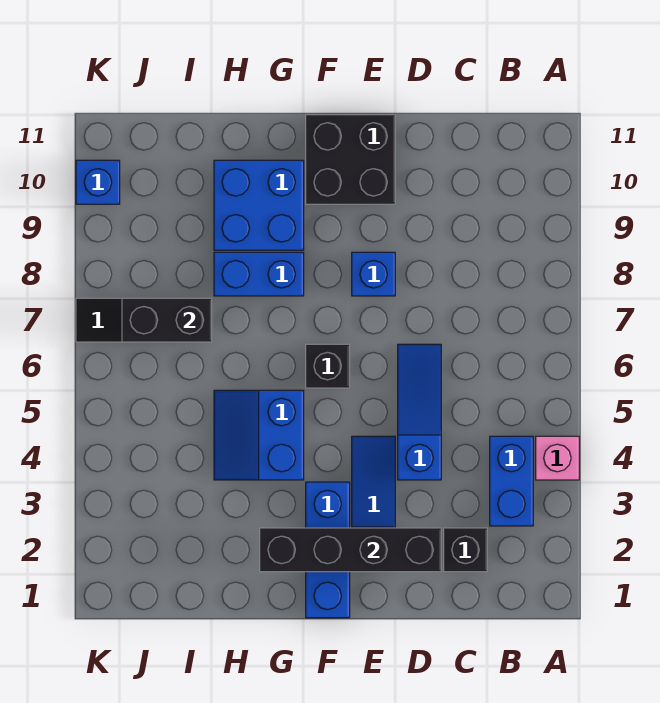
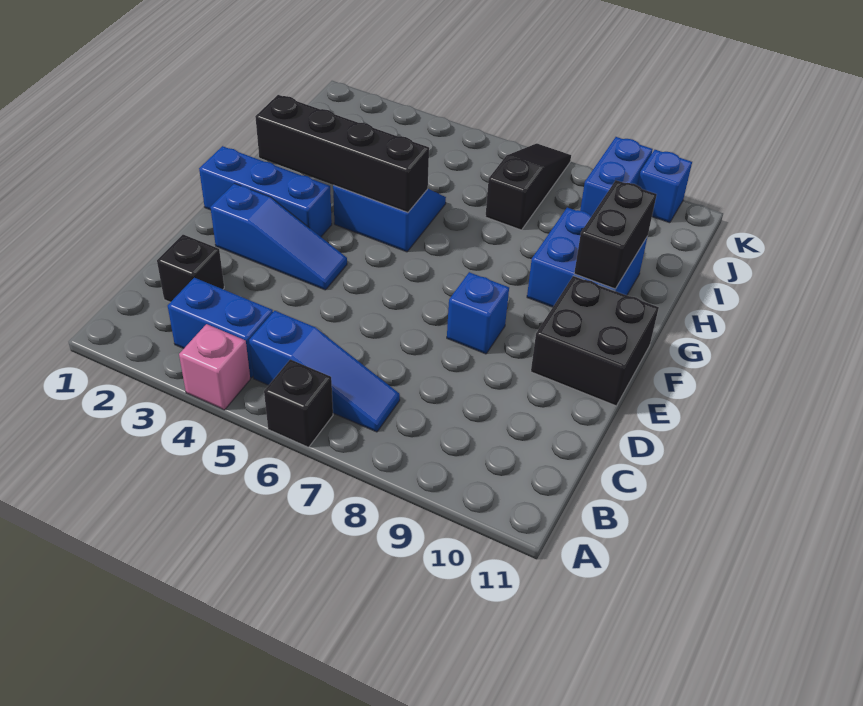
black brick D2:G2 level 2 -> black brick G2:G5 level 2
blue slope D4:D6 level 1 top 4 -> blue slope B5:B7 level 1 top 5
black brick F6 level 1 -> black brick A6 level 1
blue brick G8:H8 level 1 -> blue brick J9:K9 level 1
black brick I7:J7 level 2 -> black brick G10:H10 level 2

